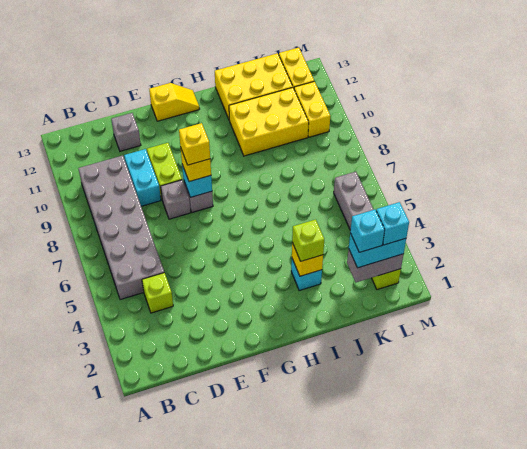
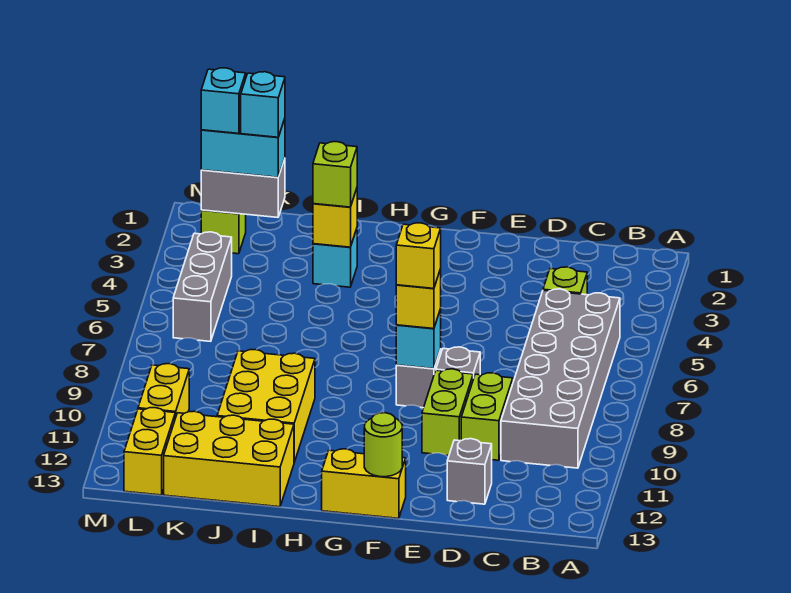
cyan brick D9:D10 level 1 -> lime brick D9:D10 level 1
yellow slope F13:G13 level 1 top F -> yellow brick F13:G13 level 1
none -> lime round brick F13 level 2
yellow brick I10:K11 level 1 -> yellow brick I9:J11 level 1

